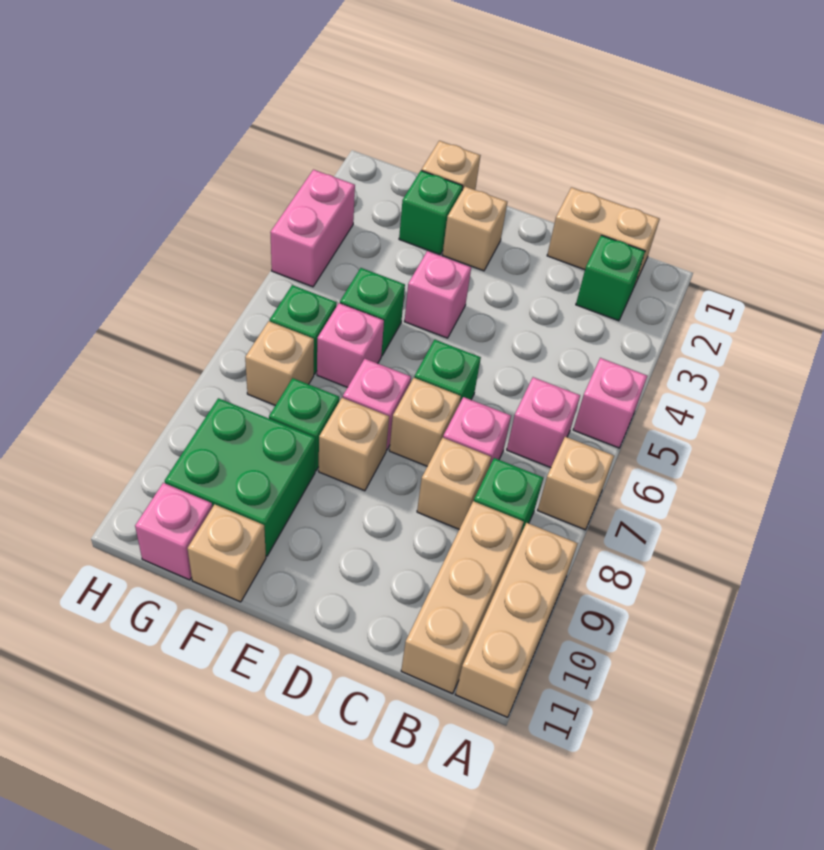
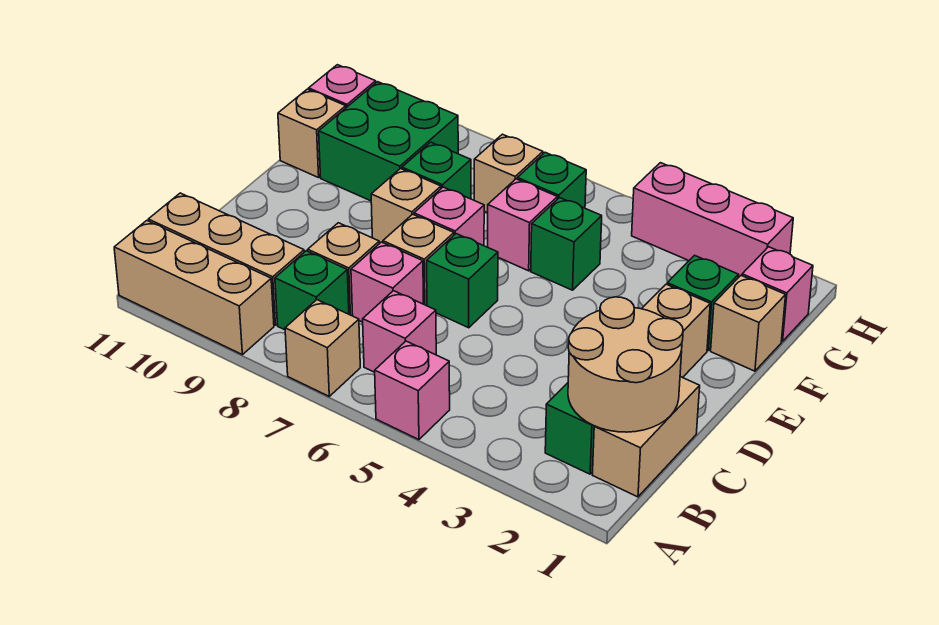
none -> tan round brick B1:C2 level 2
pink brick E4 level 1 -> pink brick G1 level 1
pink brick H3:H4 level 1 -> pink brick H2:H4 level 1

